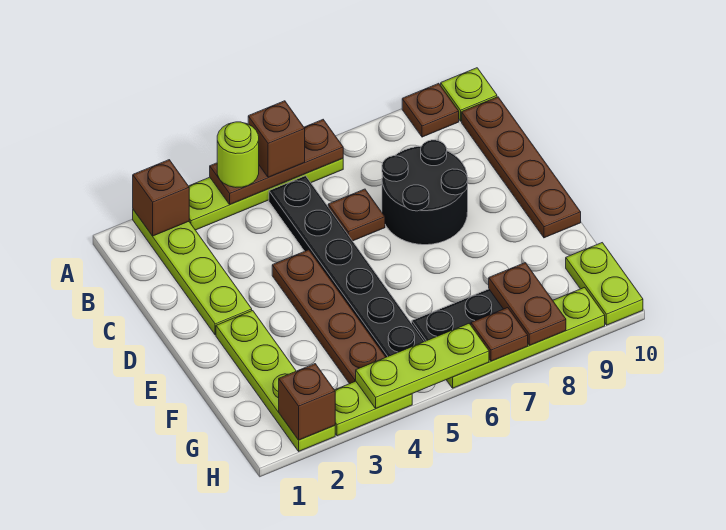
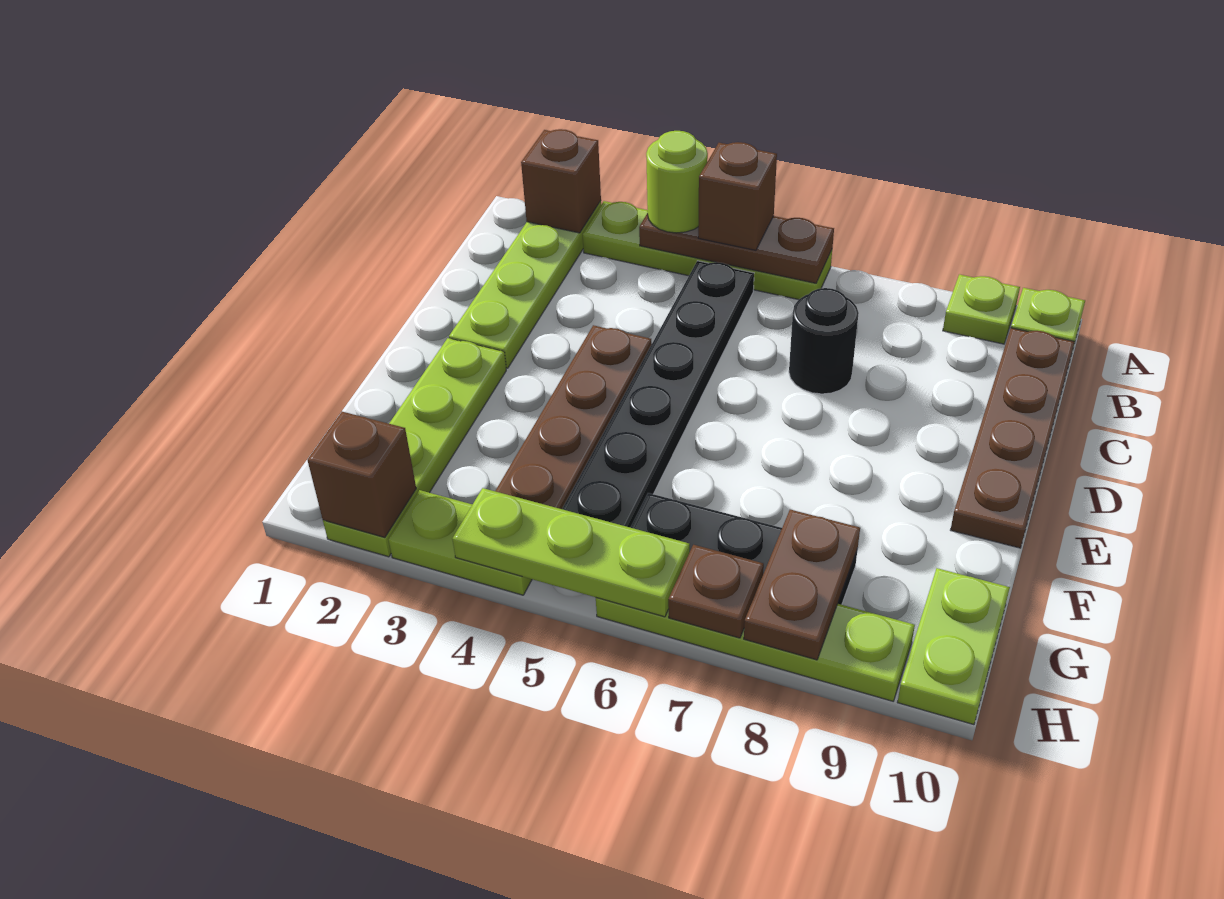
brown plate A9 level 1 -> lime plate A9 level 1
brown plate C6 level 1 -> none
black round brick C7:D8 level 1 -> black round brick C7 level 1

